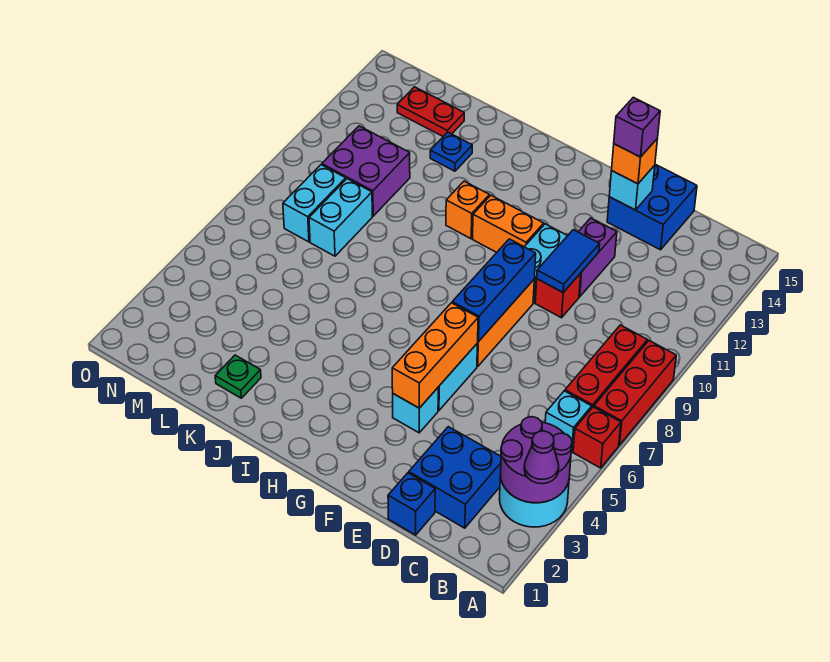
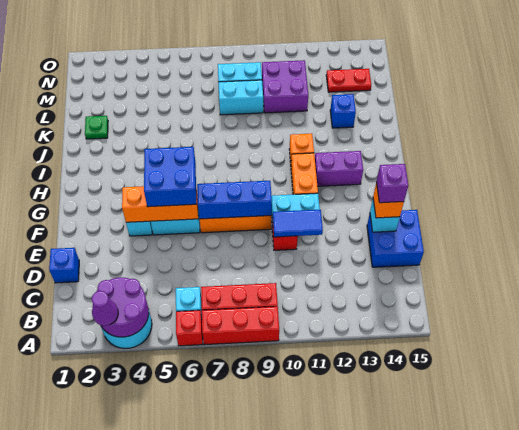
blue brick C2:D3 level 1 -> blue brick F5:G6 level 3
purple brick E11:E12 level 1 -> purple brick H12:H13 level 1
blue plate K13 level 1 -> blue brick K13 level 1
red plate L14:M14 level 1 -> red plate M13:M14 level 1

